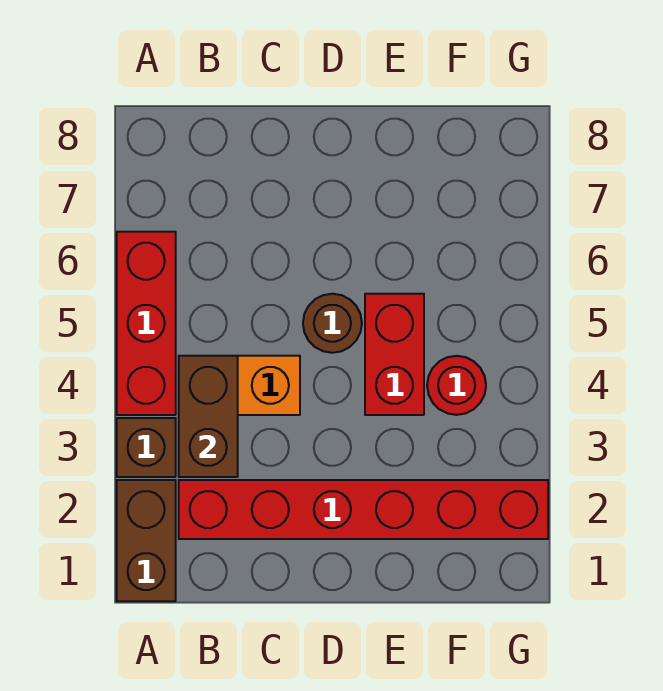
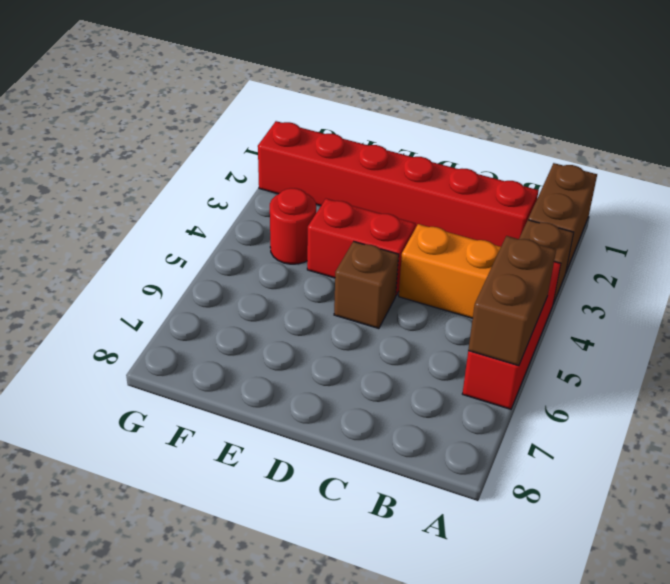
brown brick B3:B4 level 2 -> brown brick A5:A6 level 2
brown round brick D5 level 1 -> brown brick D5 level 1
red brick E4:E5 level 1 -> red brick D4:E4 level 1

